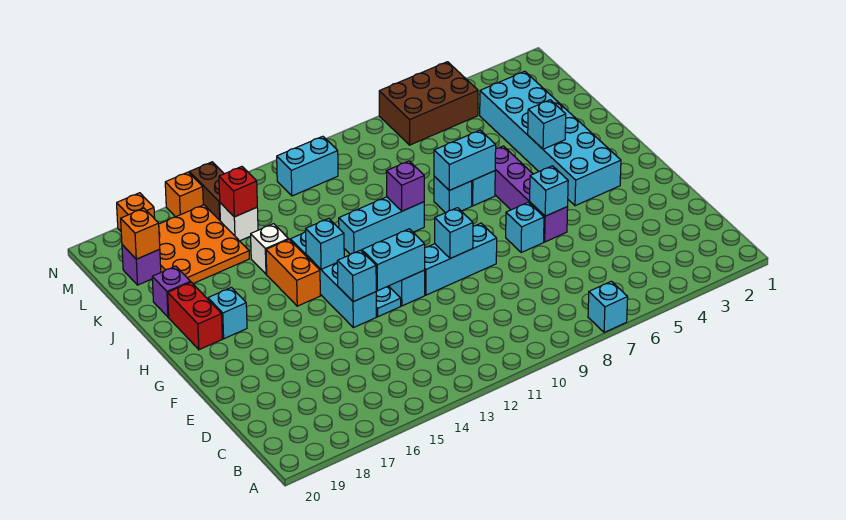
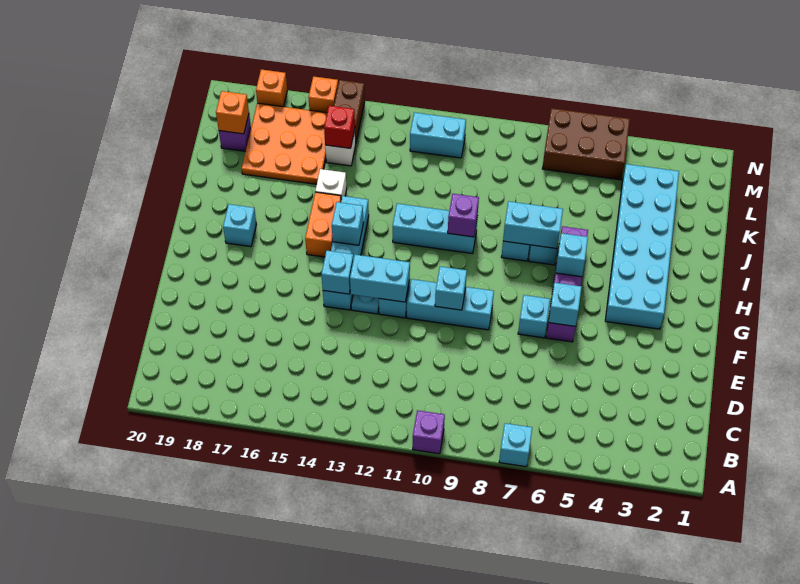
red brick H19:I19 level 1 -> none
cyan brick I4 level 2 -> cyan brick H6 level 2
purple brick J19 level 1 -> purple brick A10 level 1

